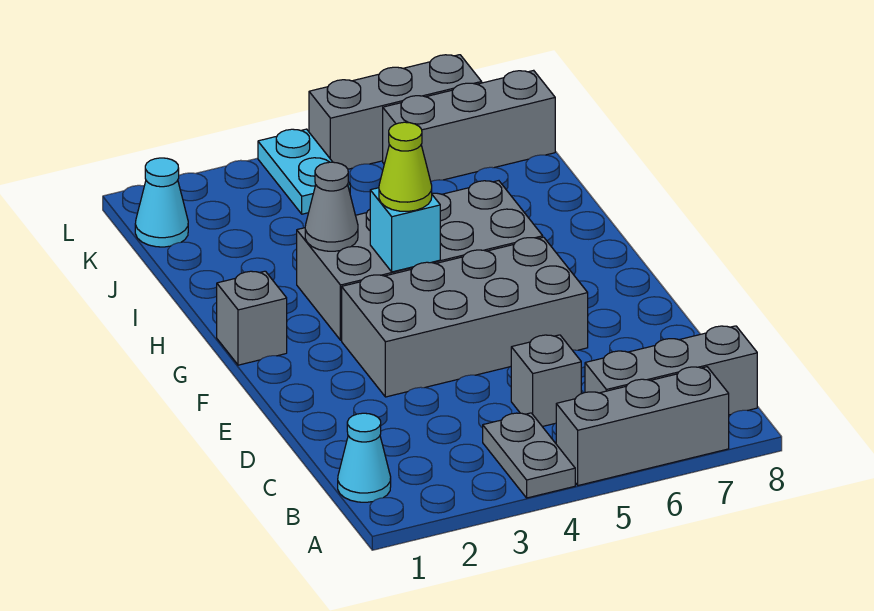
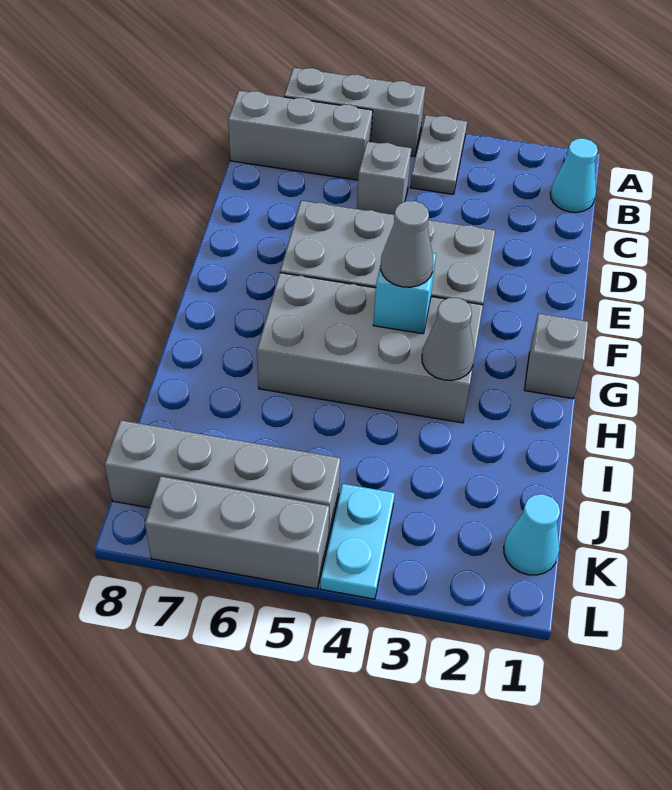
lime cone G4 level 3 -> grey cone G4 level 3
grey brick K6:K8 level 1 -> grey brick K5:K8 level 1

